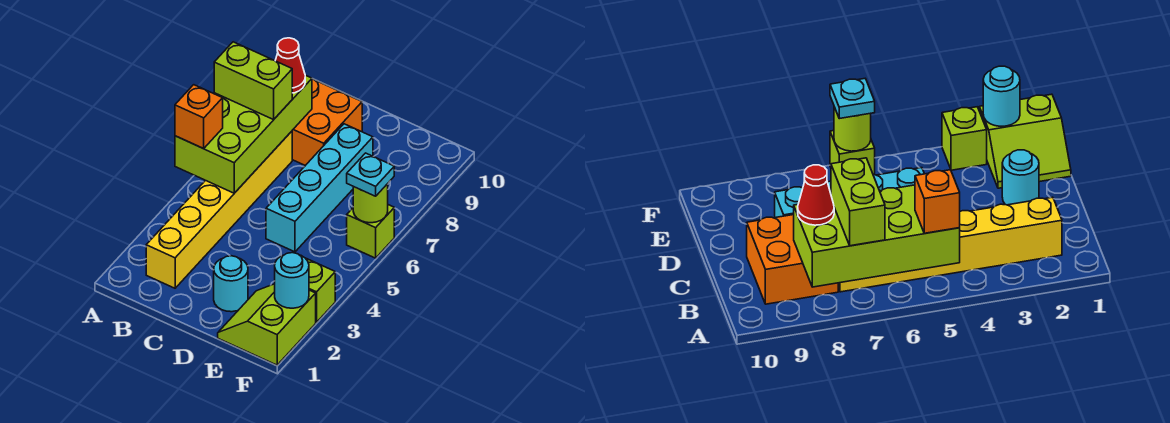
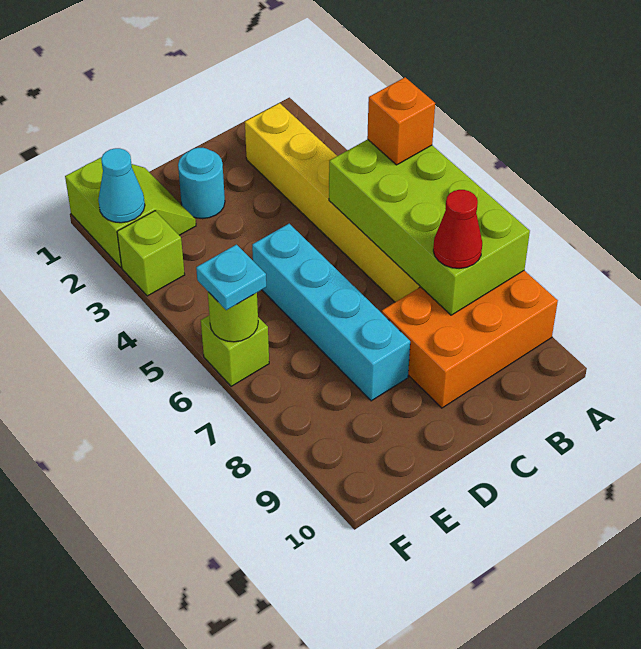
lime brick A7:B7 level 3 -> none
orange brick B8:C9 level 1 -> orange brick A8:C9 level 1
cyan round brick F2 level 2 -> cyan cone F2 level 2

